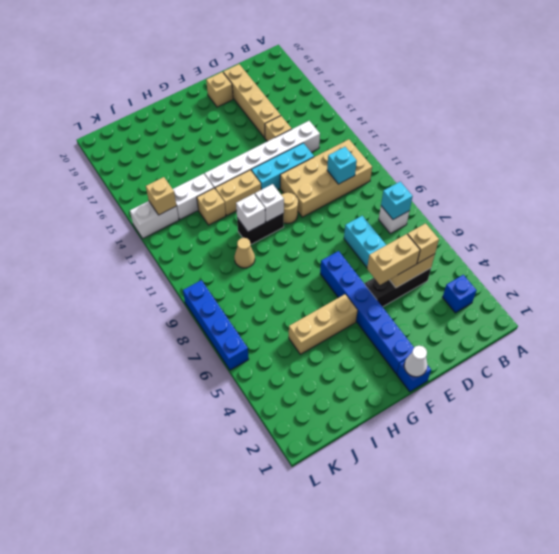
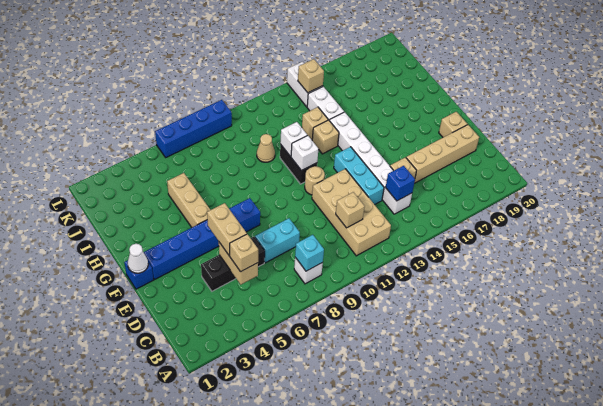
blue brick B3 level 1 -> blue brick C14 level 2
black brick C5:E5 level 1 -> black brick D4:D6 level 1
cyan brick C11 level 2 -> tan brick C11 level 2
tan brick G13:H13 level 1 -> tan brick H13 level 1

